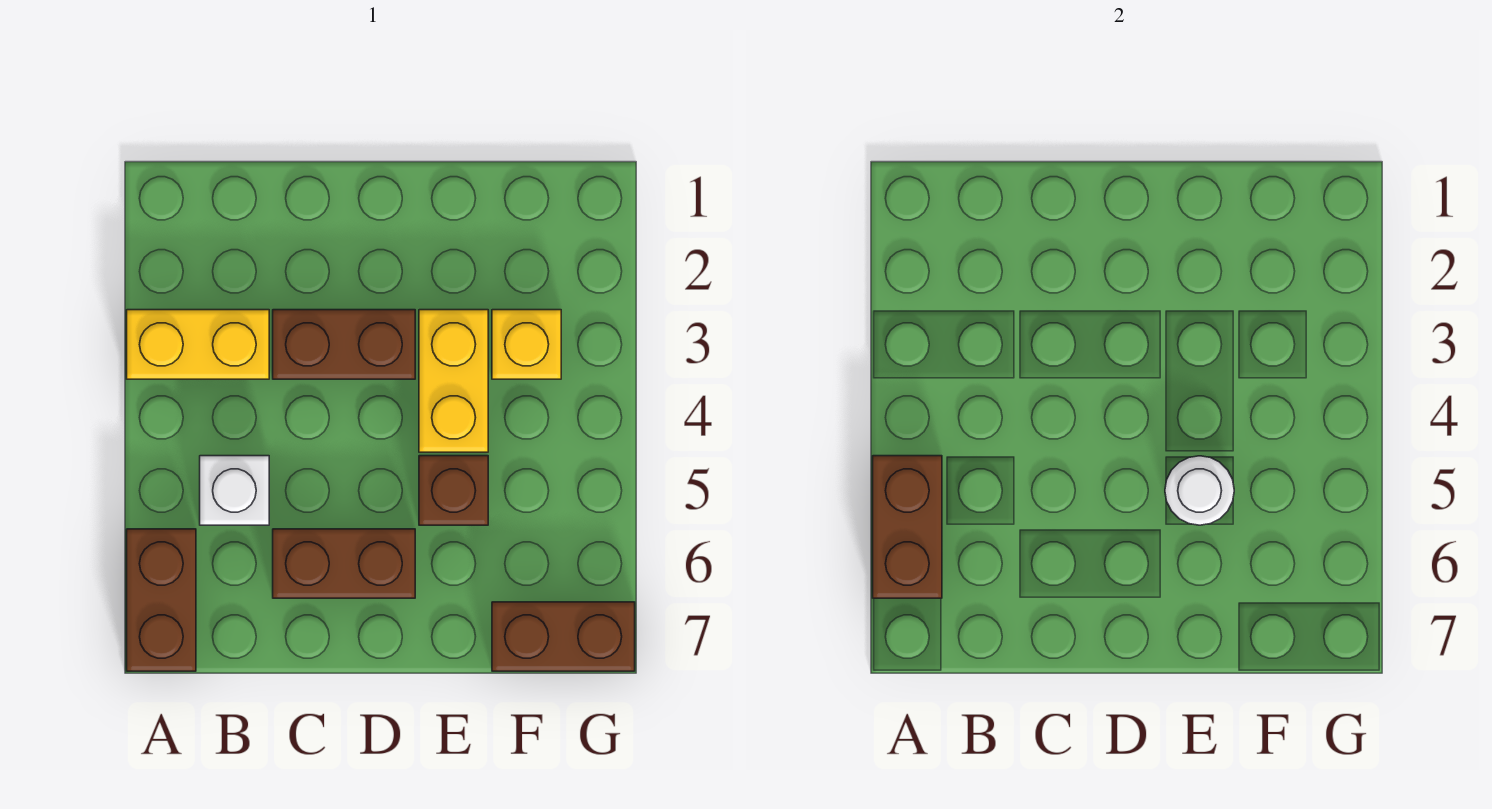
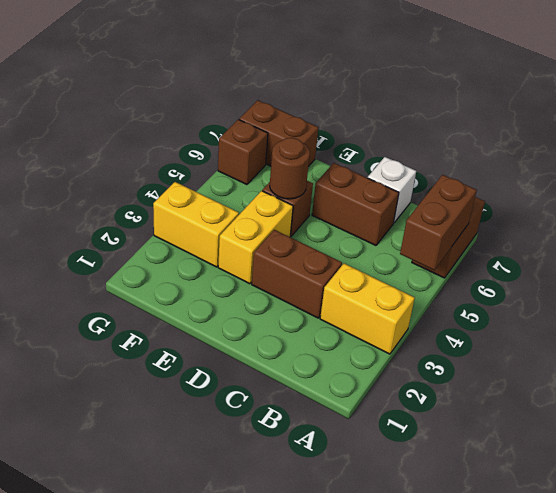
white brick B5 level 1 -> white brick C7 level 1
white round brick E5 level 2 -> brown round brick E5 level 2
yellow brick F3 level 1 -> yellow brick F3:G3 level 1
none -> brown brick G6 level 1

